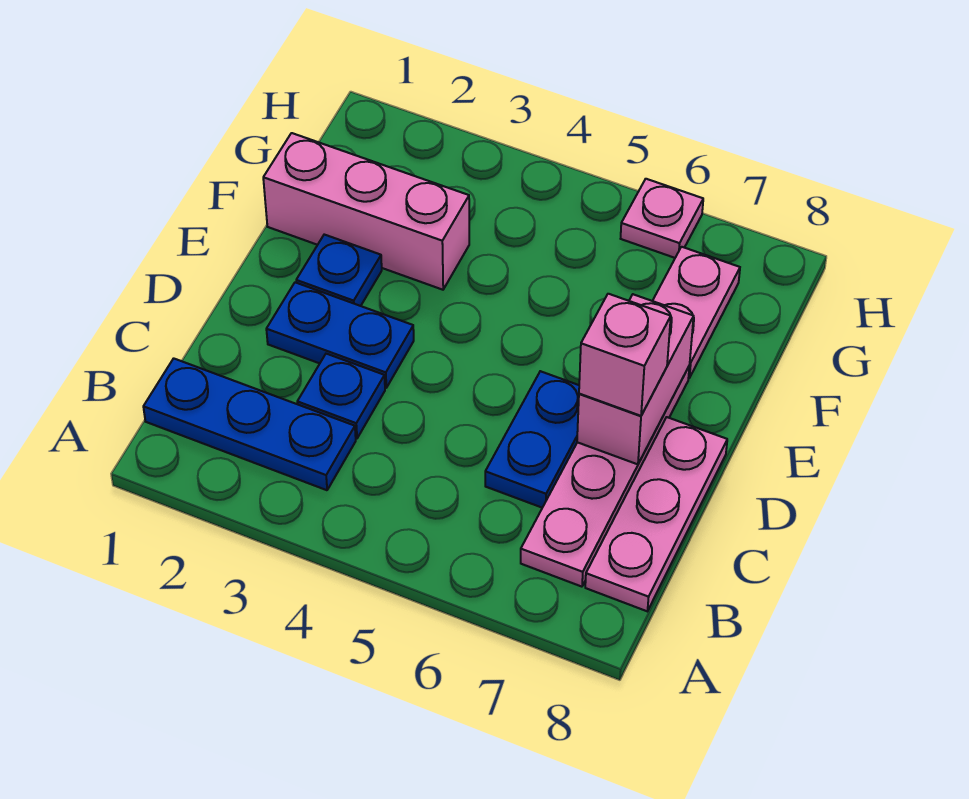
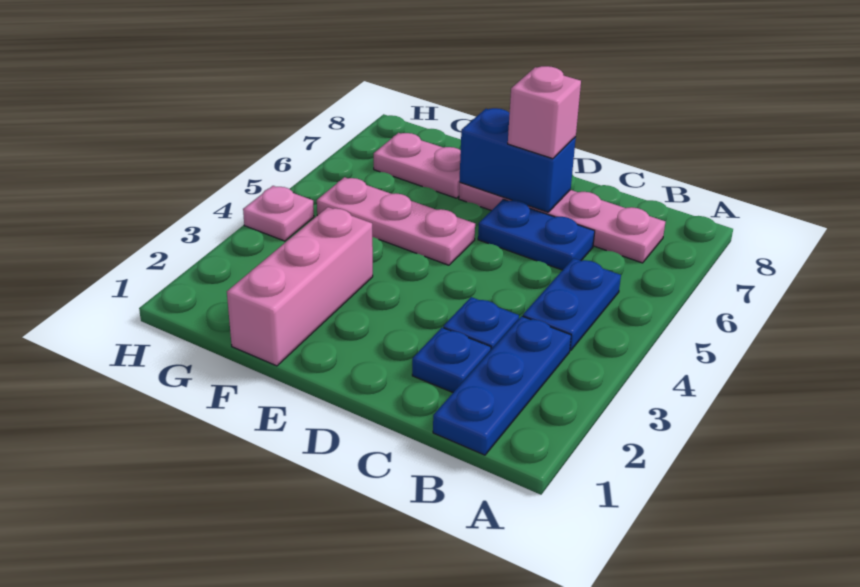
pink plate B8:D8 level 1 -> pink plate E5:G5 level 1
blue plate D2:D3 level 1 -> blue plate B4:B5 level 1
pink brick D7:E7 level 2 -> blue brick D7:E7 level 2
blue plate E2 level 1 -> blue plate C2 level 1
pink plate H6 level 1 -> pink plate H4 level 1

